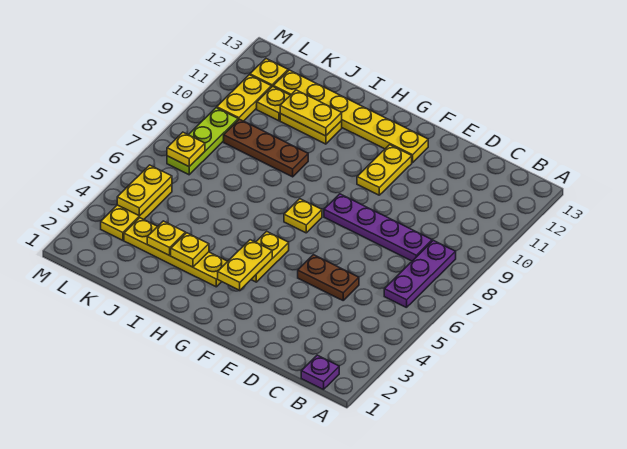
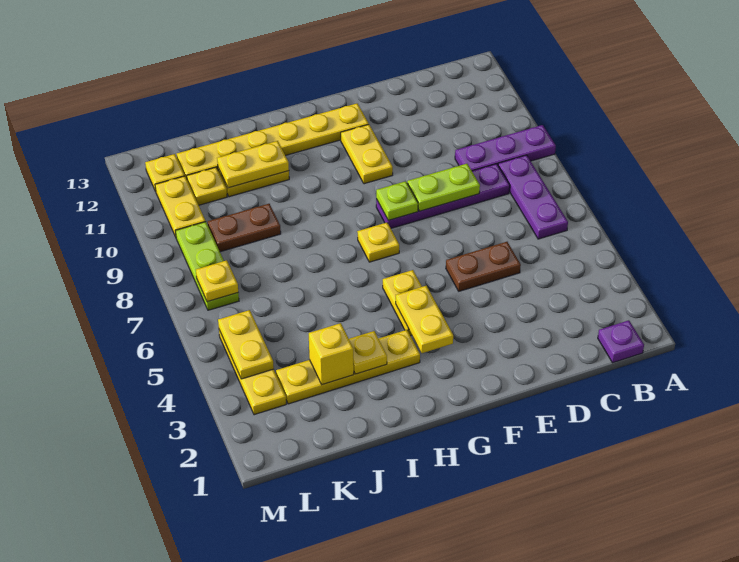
none -> purple plate A9:C9 level 1
none -> lime plate D8:E8 level 2
none -> lime plate F8 level 2
brown plate I9:K9 level 1 -> brown plate J9:K9 level 1
yellow plate J3 level 2 -> yellow brick J3 level 2

